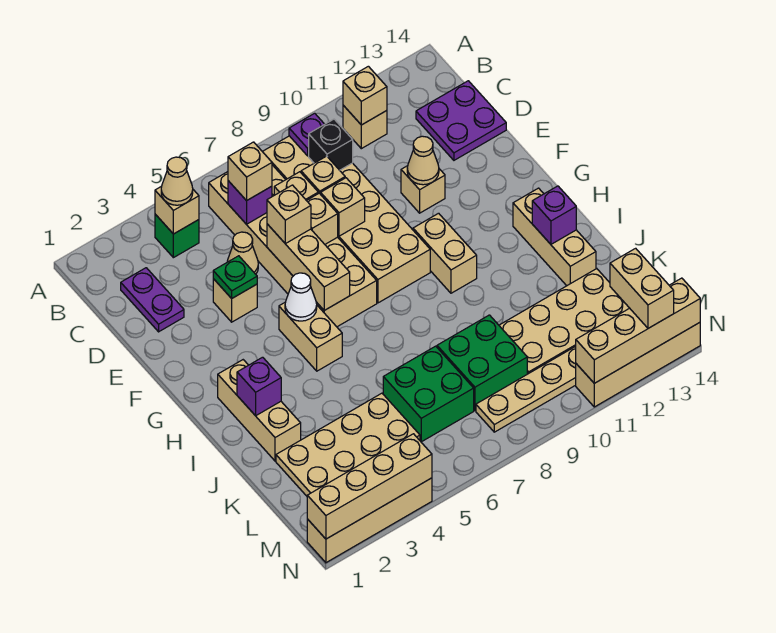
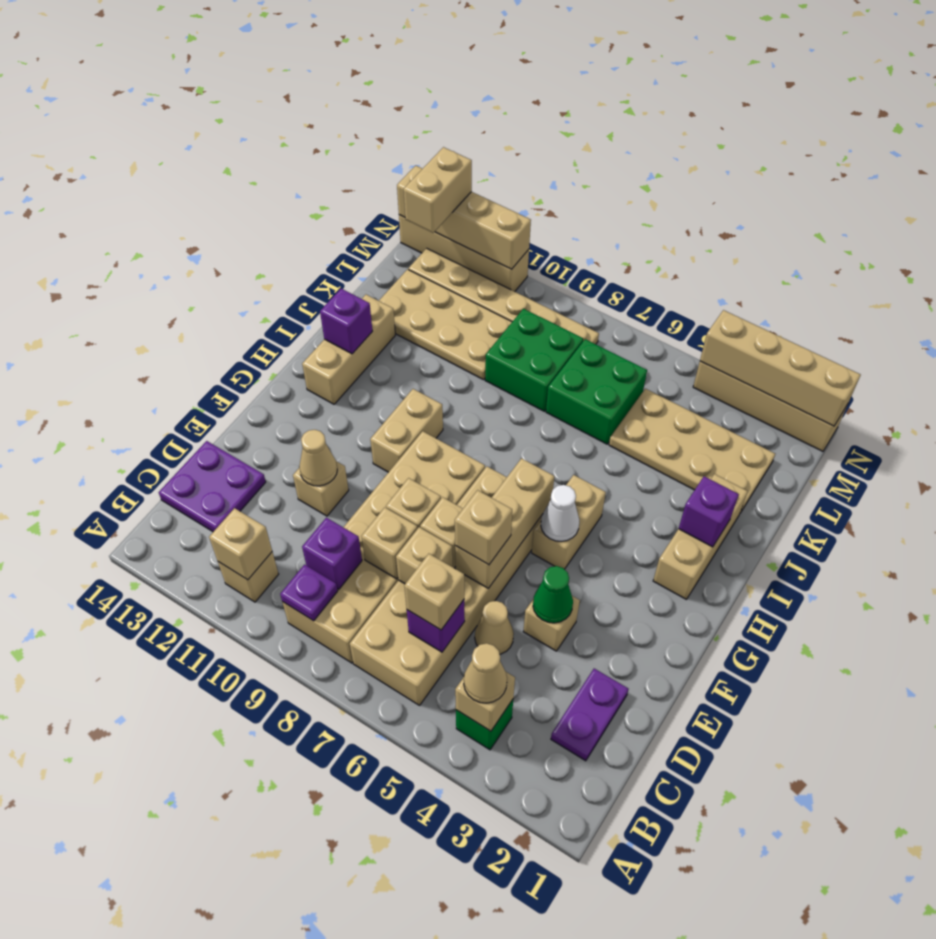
black brick C9 level 2 -> purple brick C9 level 2
green plate E4 level 2 -> green cone E4 level 2

